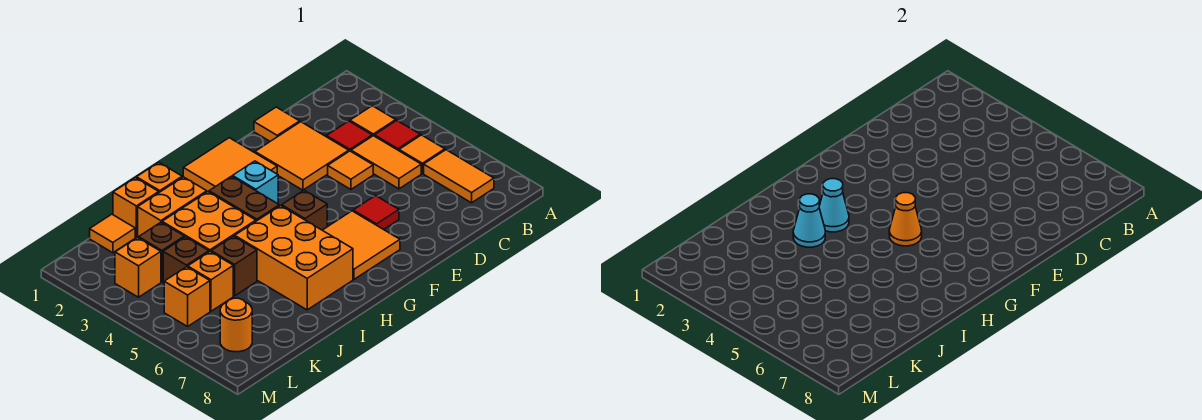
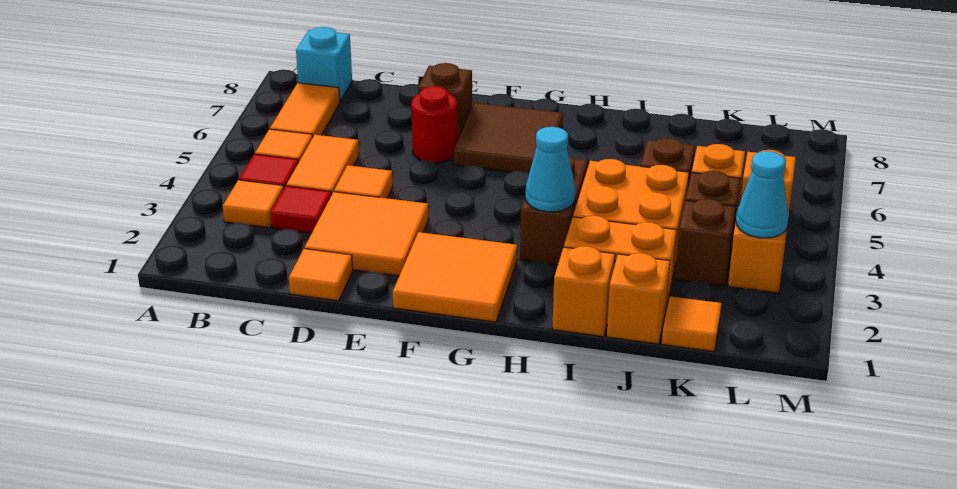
red tile E6 level 1 -> red round brick E6 level 1
orange tile F6:G7 level 1 -> brown tile F6:G7 level 1
cyan brick G3 level 1 -> cyan brick B8 level 1
brown brick G5 level 1 -> brown brick E7 level 1
orange cone G5 level 2 -> none
orange brick H5:I7 level 1 -> none
cyan cone I3 level 2 -> cyan cone L3 level 2
orange round brick L7 level 1 -> none

